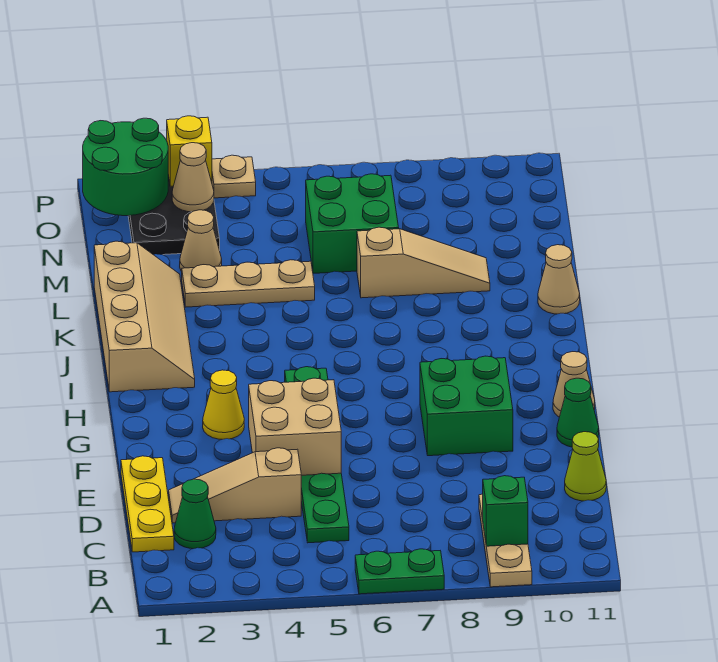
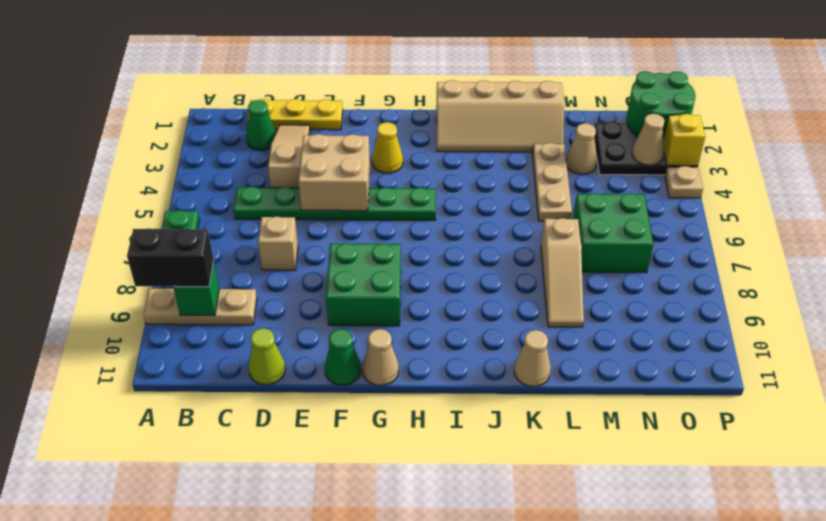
none -> black brick A9:B9 level 3
none -> tan brick D7 level 1

